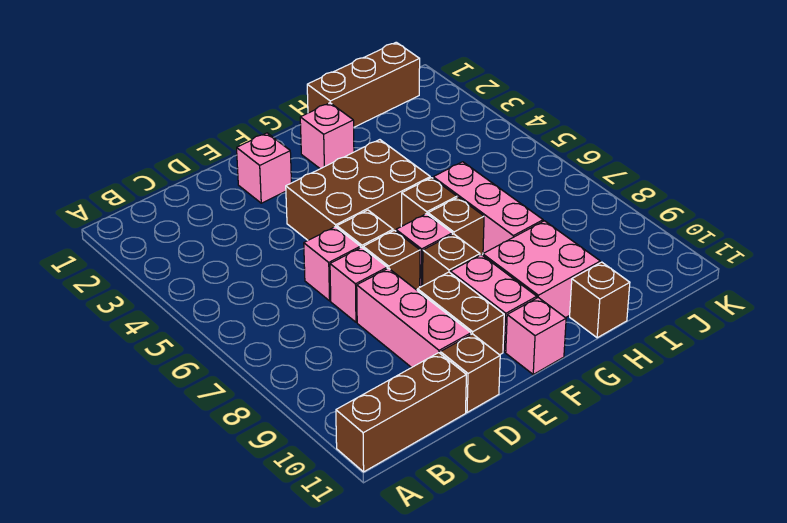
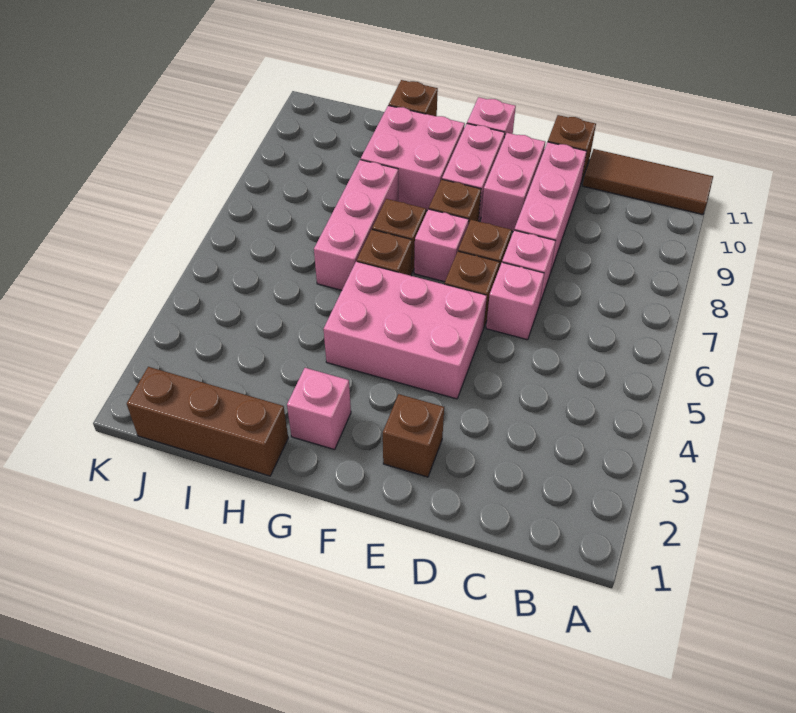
brown brick A11:C11 level 1 -> brown tile A11:C11 level 1
pink brick E2 level 1 -> brown brick E2 level 1
brown brick E4:G5 level 1 -> pink brick E4:G5 level 1
brown brick E9:E10 level 1 -> pink brick E9:E10 level 1

